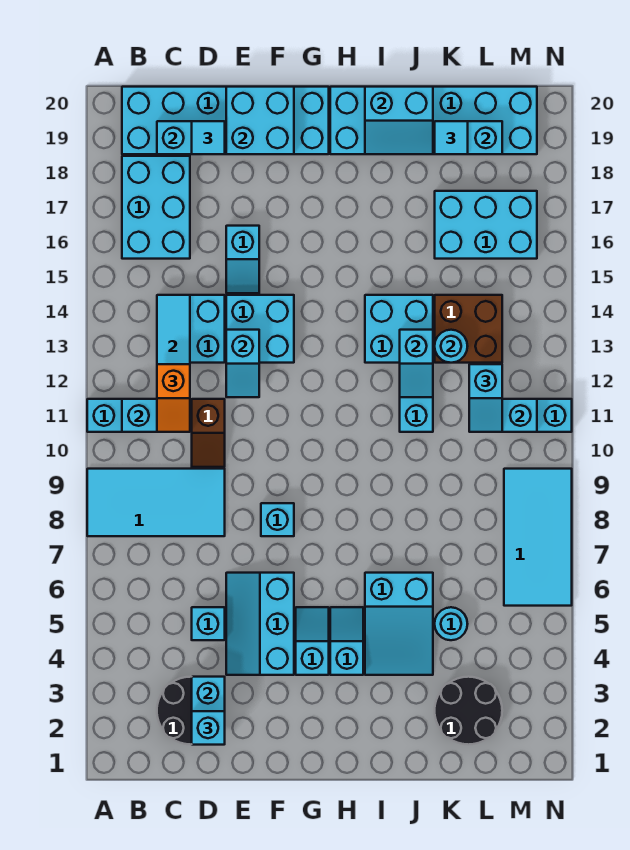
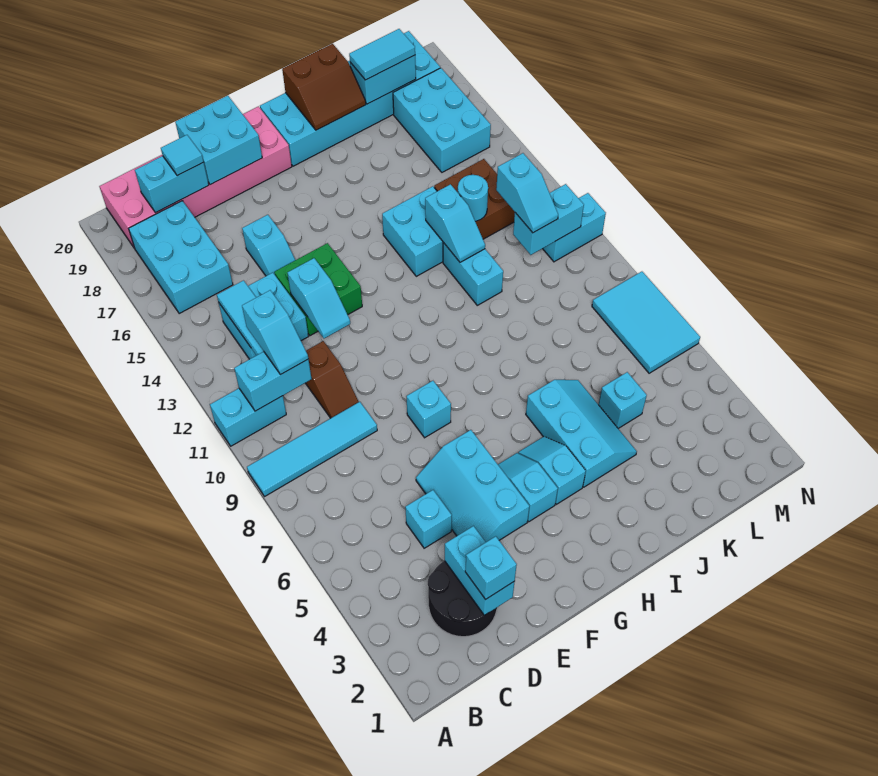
cyan tile A8:D9 level 1 -> cyan tile A9:D9 level 1
cyan brick B19:G20 level 1 -> pink brick B19:G20 level 1
orange slope C11:C12 level 3 top 12 -> cyan slope C11:C12 level 3 top 12
cyan brick E13:F14 level 1 -> green brick E13:F14 level 1
cyan slope I4:J6 level 1 top 6 -> cyan slope I4:J6 level 1 top I
cyan slope I19:J20 level 2 top 20 -> brown slope I19:J20 level 2 top 20
black round brick K2:L3 level 1 -> none
cyan round brick K5 level 1 -> cyan brick K5 level 1
cyan brick K16:M17 level 1 -> cyan brick L16:M18 level 1
cyan tile K19 level 3 -> cyan tile K19:L19 level 3
cyan tile M6:N9 level 1 -> cyan tile M6:N8 level 1

